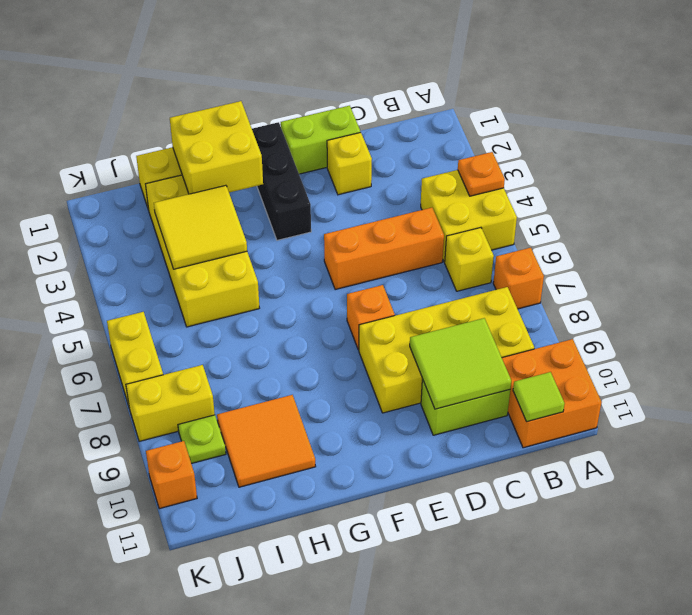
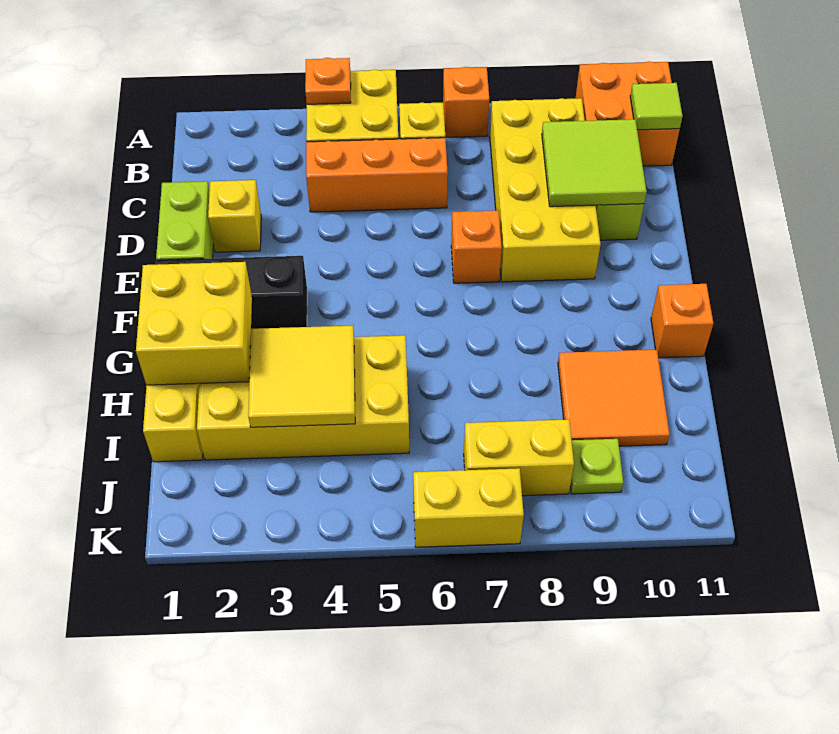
orange brick C5:E5 level 1 -> orange brick C4:C6 level 1
yellow brick J8:K8 level 1 -> yellow brick J7:J8 level 1
orange brick K10 level 1 -> orange brick G11 level 1

